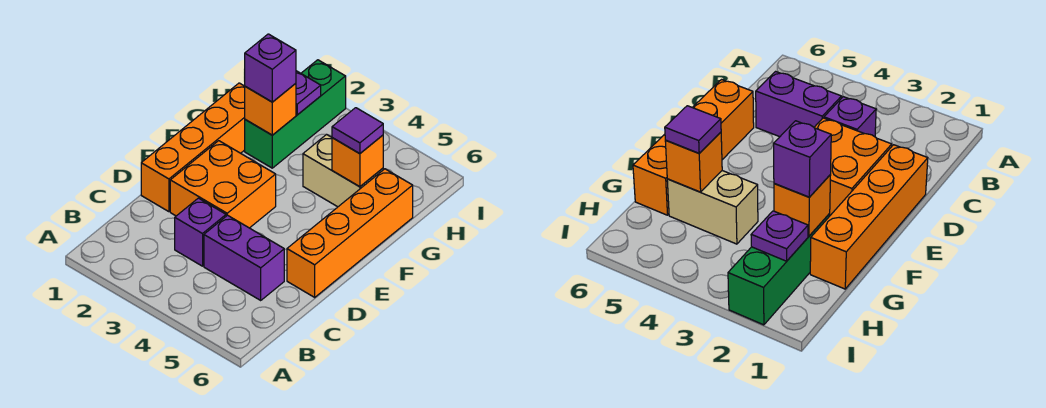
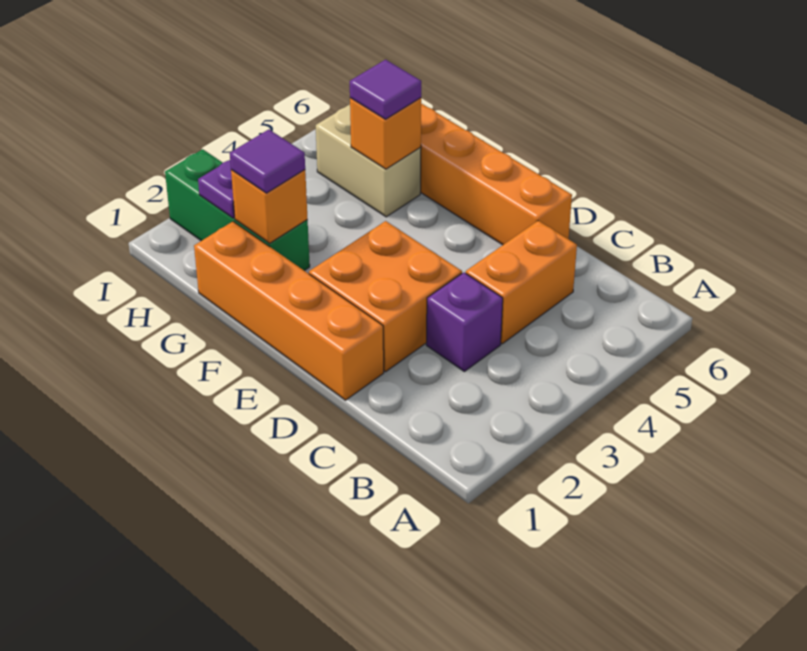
purple brick C4:C5 level 1 -> orange brick C4:C5 level 1
purple brick G2 level 3 -> purple tile G2 level 3
tan brick G4:G5 level 1 -> tan brick G5:H5 level 1

